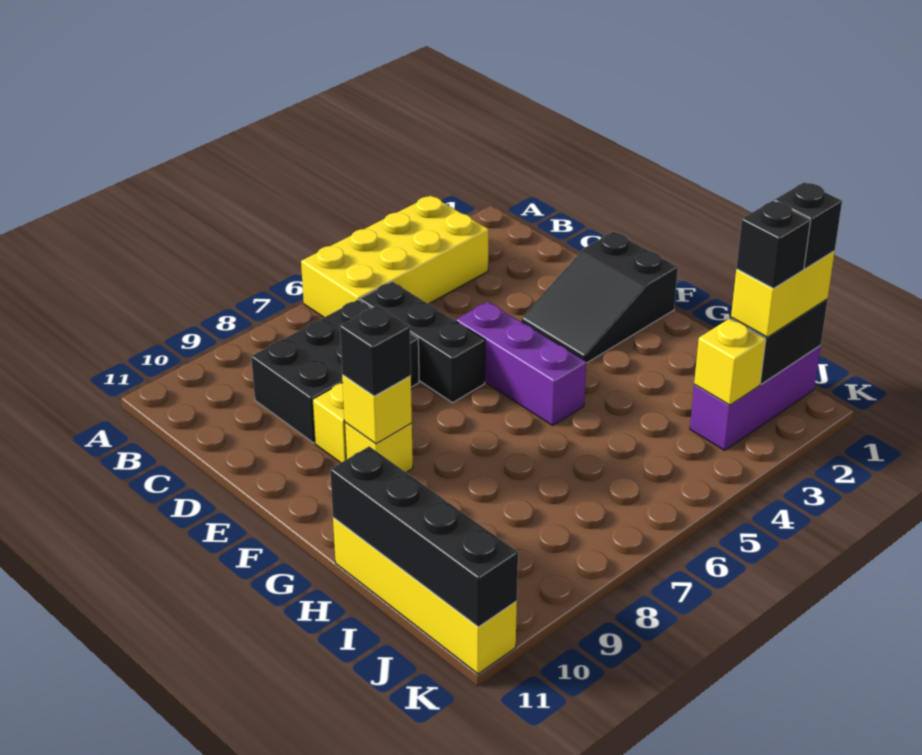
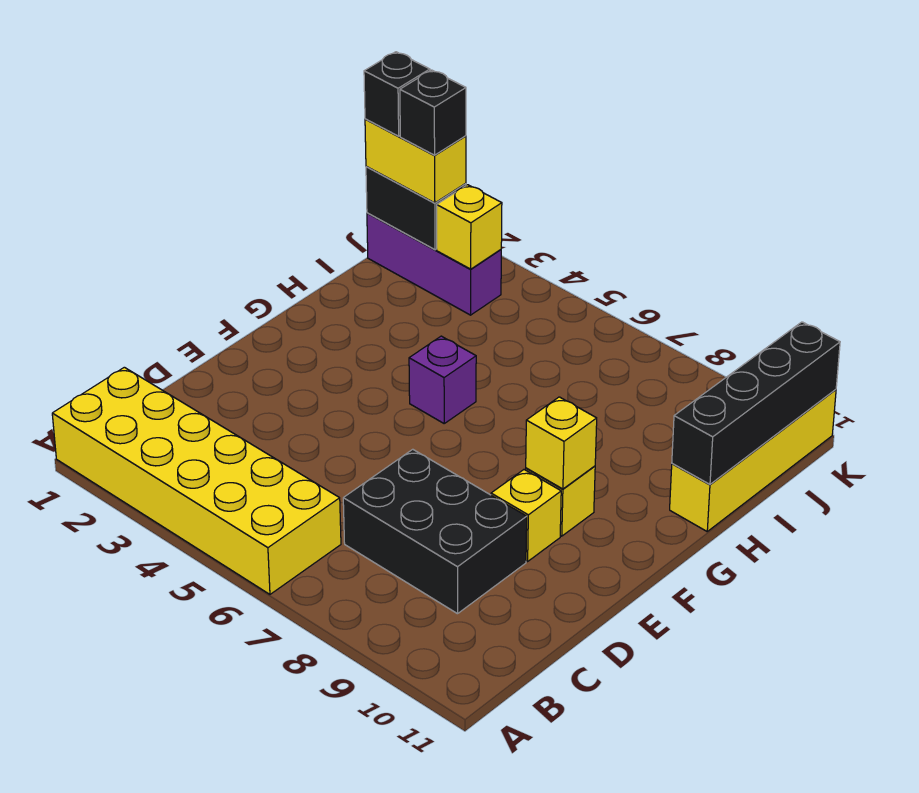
yellow brick A3:B6 level 1 -> yellow brick A1:B6 level 1
black brick C6:E6 level 1 -> none
black slope E1:F3 level 1 top 1 -> none
purple brick E5:G5 level 1 -> purple brick G5 level 1
black brick F9 level 3 -> none

